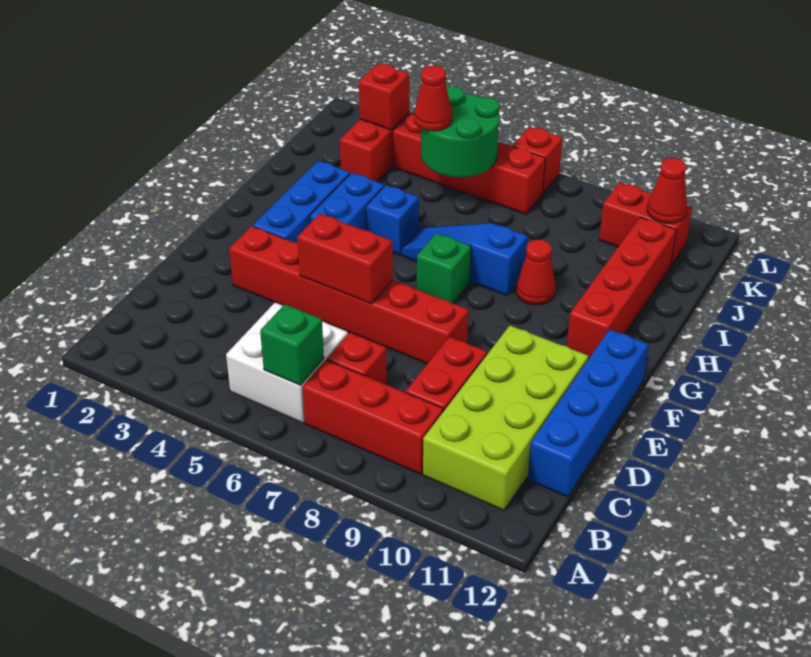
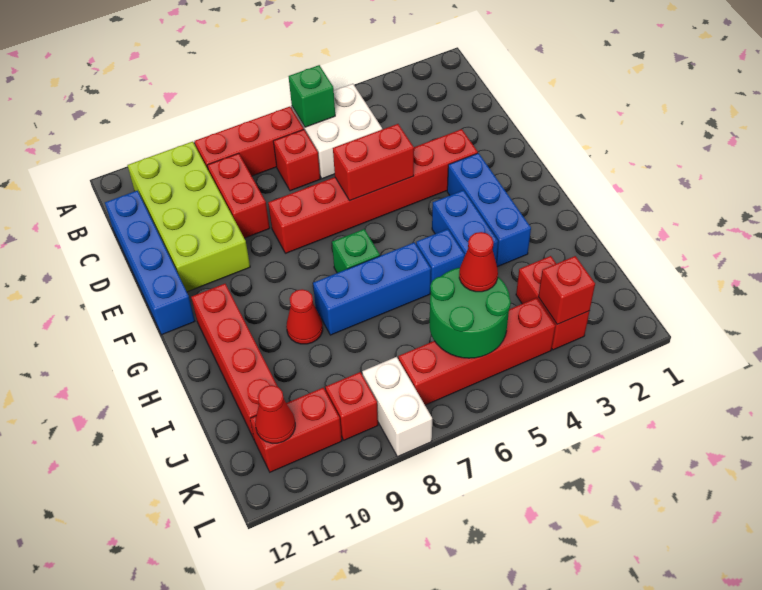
blue slope H6:H8 level 1 top 8 -> blue brick H6:H8 level 1
none -> white brick K8:L8 level 1
red brick L7 level 1 -> red brick K9 level 1

